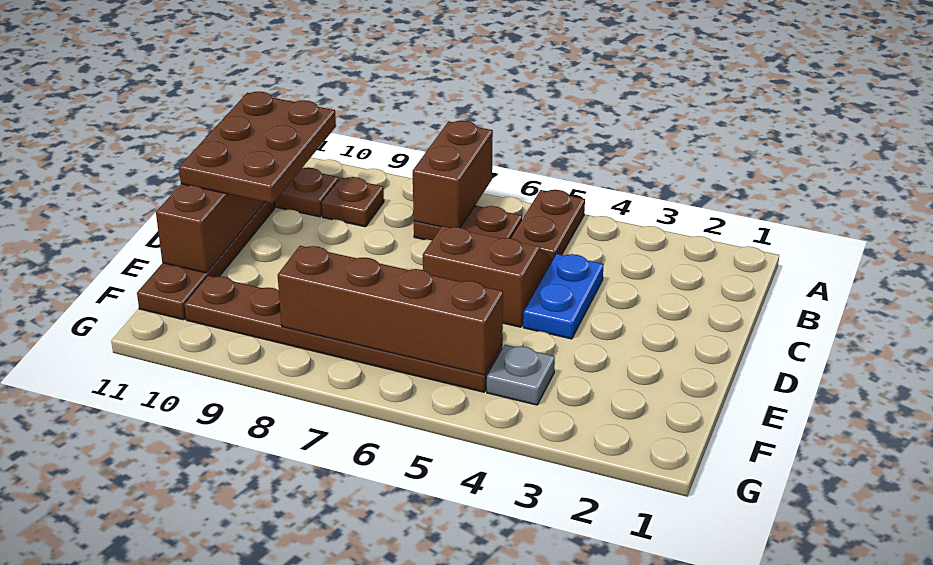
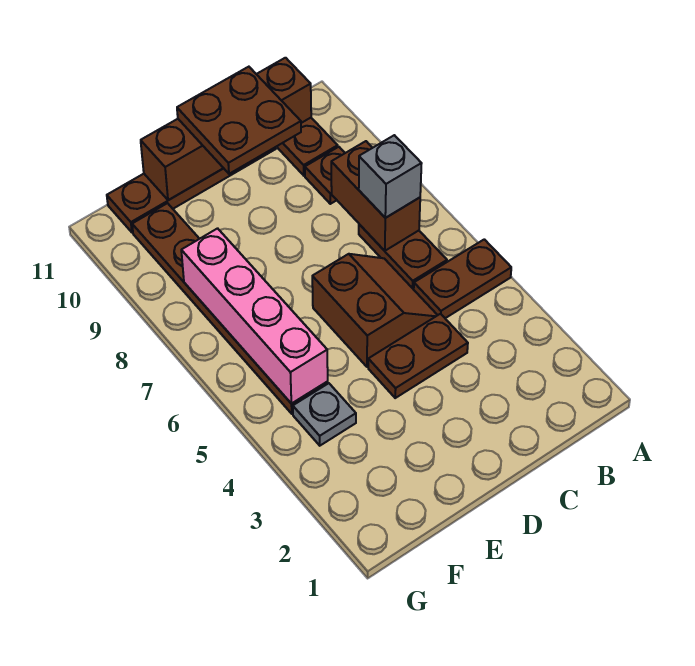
brown brick A7:B7 level 2 -> brown brick B7:B8 level 2
none -> grey brick B7 level 3
brown plate B10:D11 level 3 -> brown plate C10:D11 level 3
blue plate C4:D4 level 1 -> brown plate C4:D4 level 1
brown brick F5:F8 level 2 -> pink brick F5:F8 level 2

